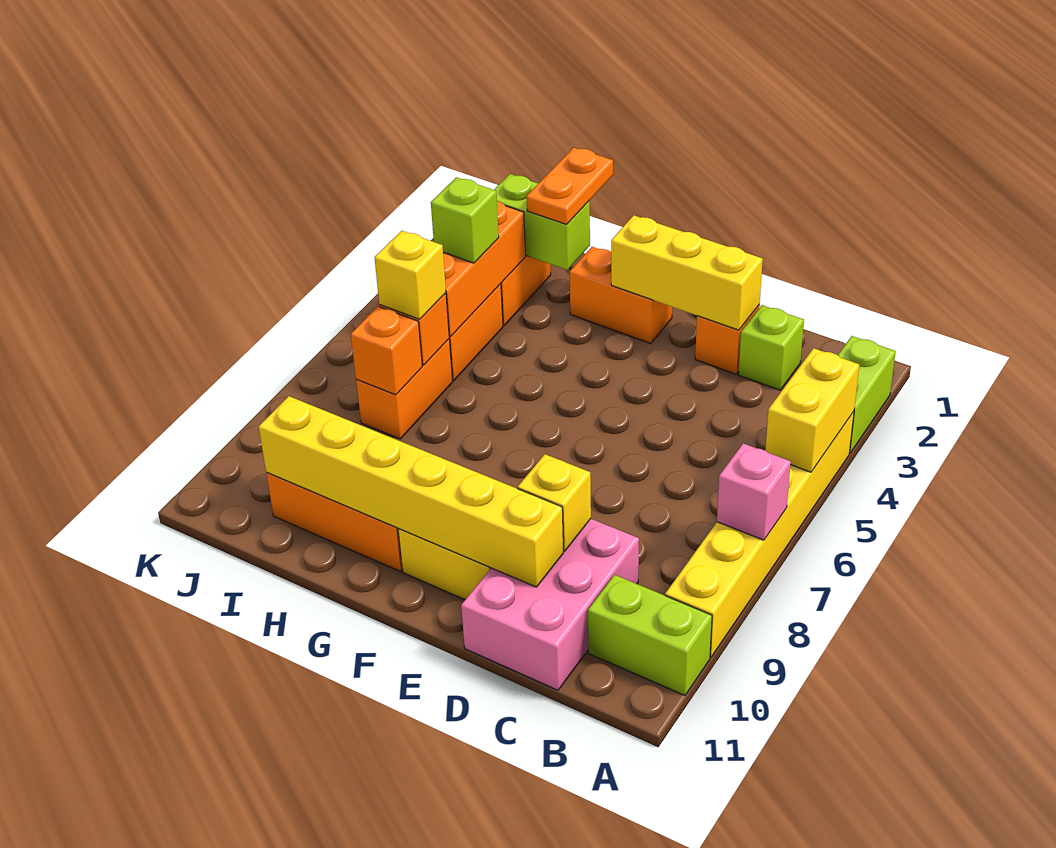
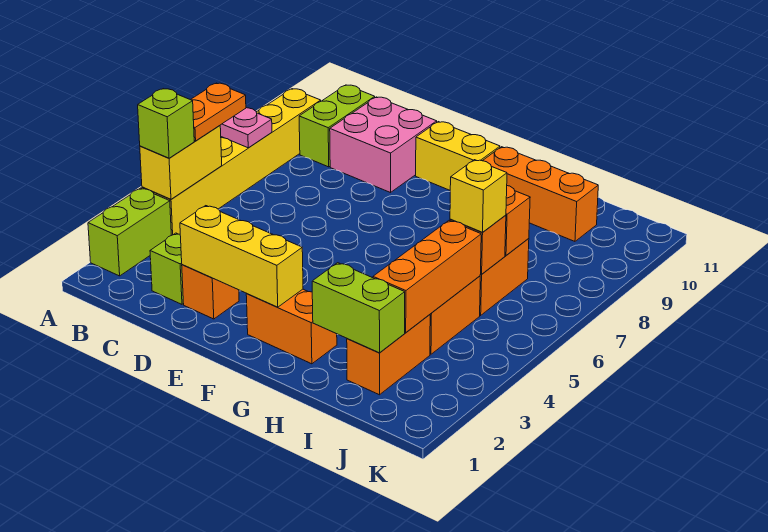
pink brick A7 level 2 -> pink plate A7 level 2
lime brick A10:B10 level 1 -> lime brick B9:B10 level 1
pink brick C9:D11 level 1 -> pink brick C9:D10 level 1
yellow brick D9 level 2 -> none
yellow brick D10:I10 level 2 -> none
orange plate H1:H2 level 3 -> orange plate A5:A6 level 3
lime brick I4 level 3 -> lime brick A4 level 3

